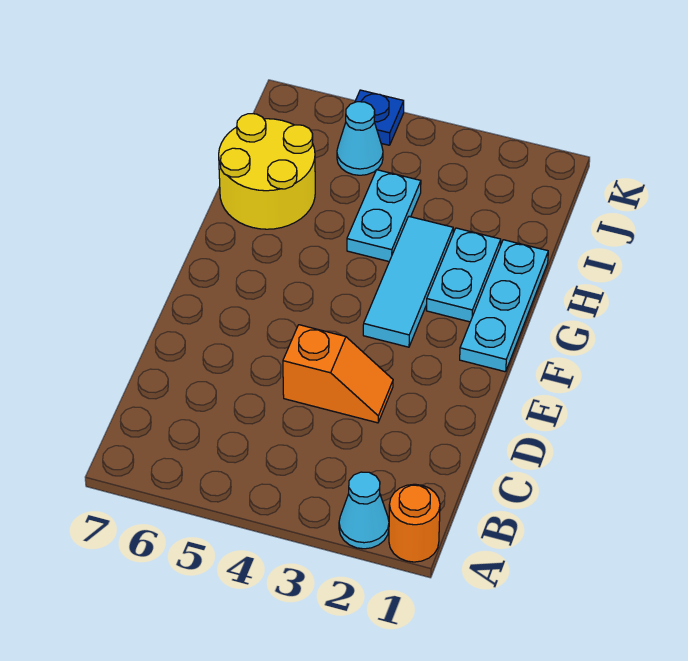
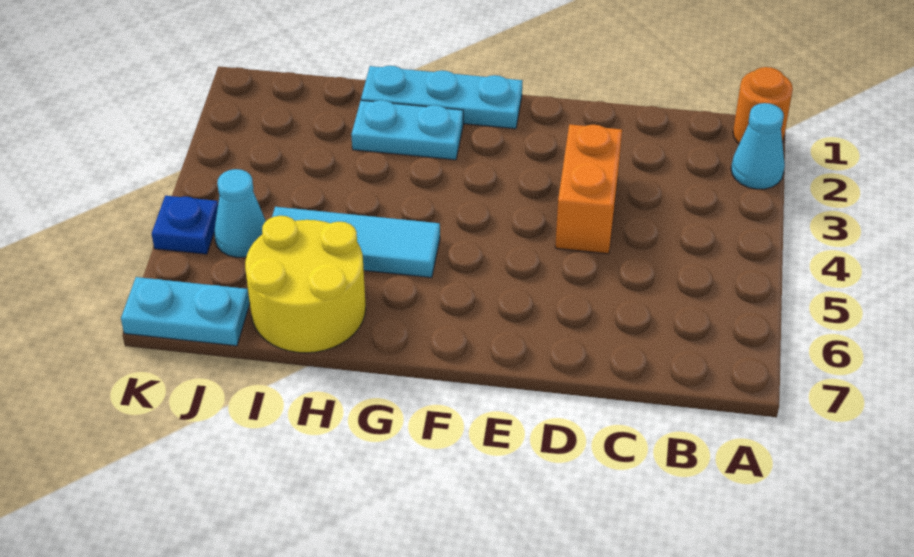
orange slope D3:D4 level 1 top 4 -> orange brick D3:D4 level 1
cyan tile F3:H3 level 1 -> cyan tile G5:I5 level 1
cyan plate H4:I4 level 1 -> cyan plate J7:K7 level 1

